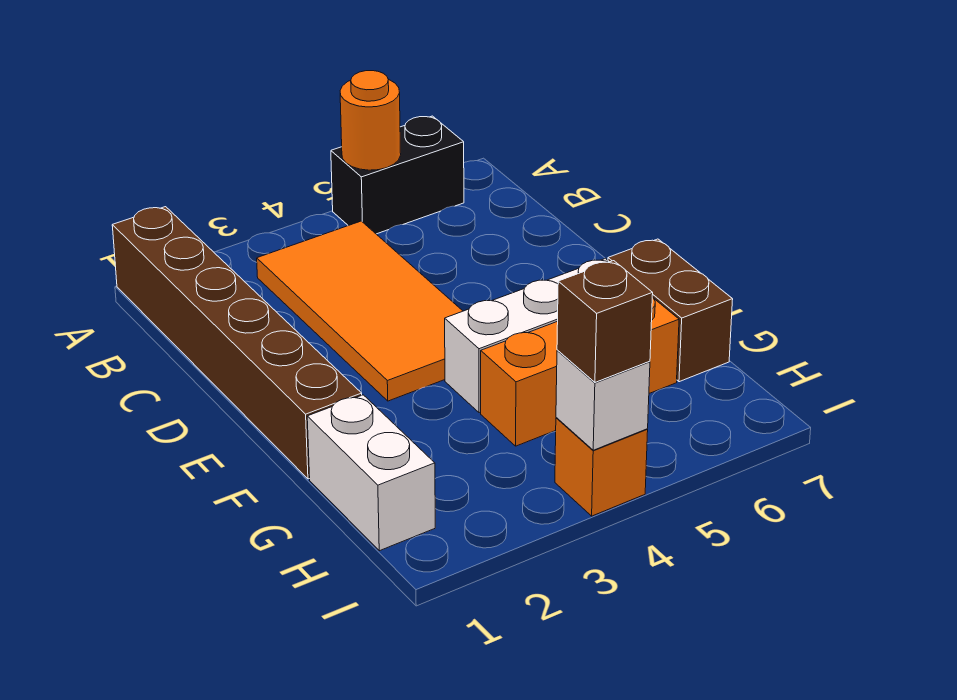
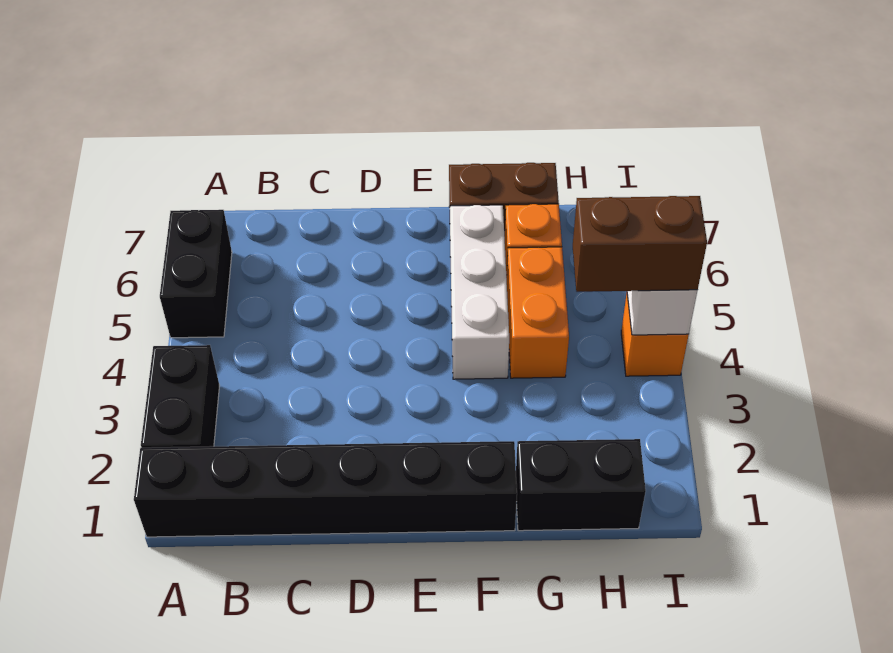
brown brick A1:F1 level 1 -> black brick A1:F1 level 1
none -> black brick A2:A3 level 1
orange round brick A5 level 2 -> none
orange tile B3:E4 level 1 -> none
white brick G1:H1 level 1 -> black brick G1:H1 level 1
brown brick I4 level 3 -> brown brick H4:I4 level 3

